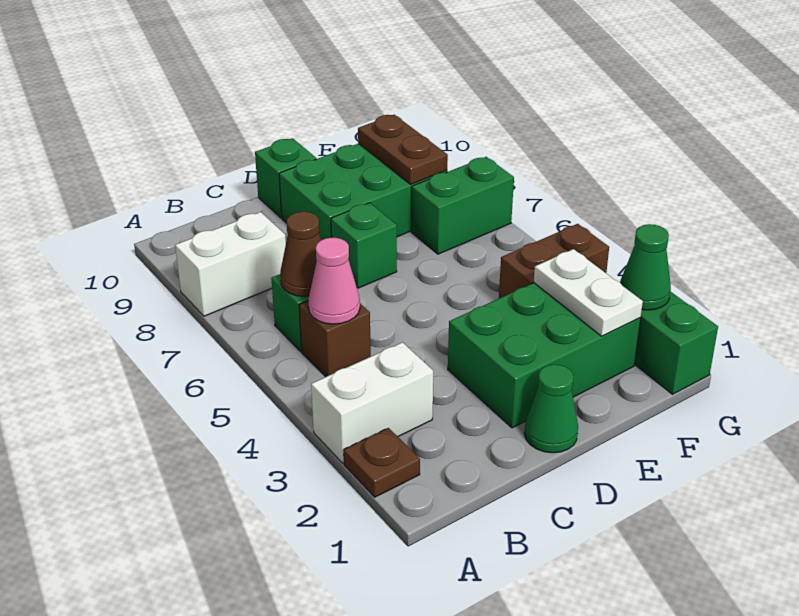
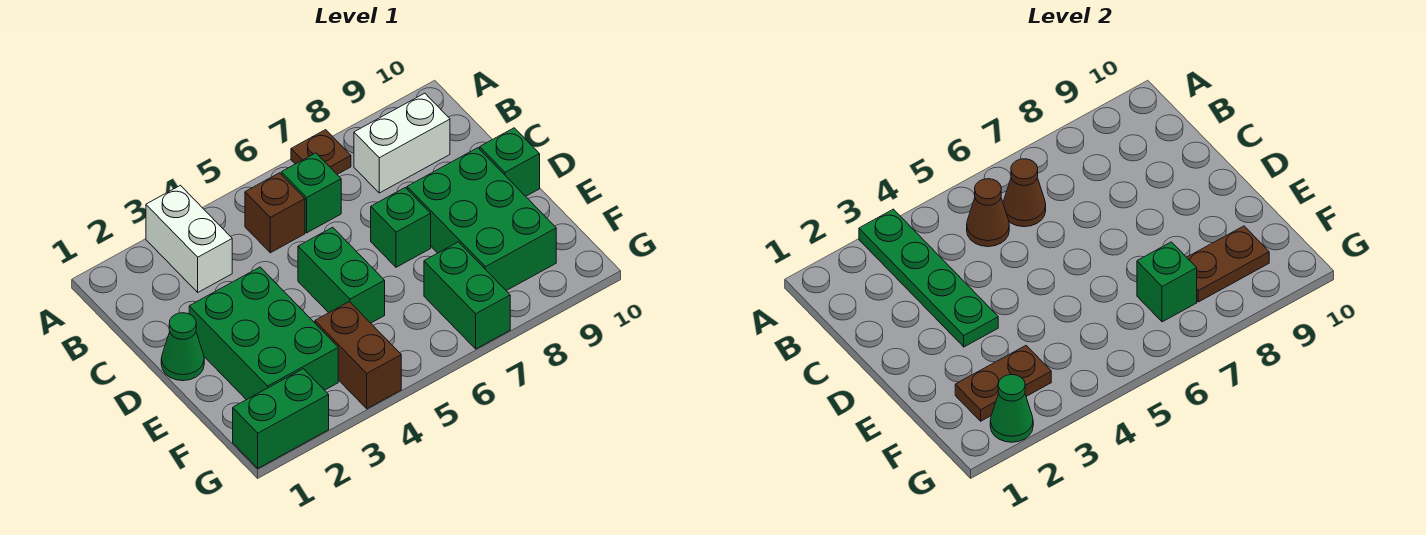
brown plate A2 level 1 -> brown plate A7 level 1
none -> green plate A3:D3 level 2
white brick A8:B8 level 1 -> white brick B8:B9 level 1
pink cone B5 level 2 -> brown cone B5 level 2
none -> green brick D5:E5 level 1
white plate F2:F3 level 2 -> brown plate F2:F3 level 2
none -> green brick F7 level 2

